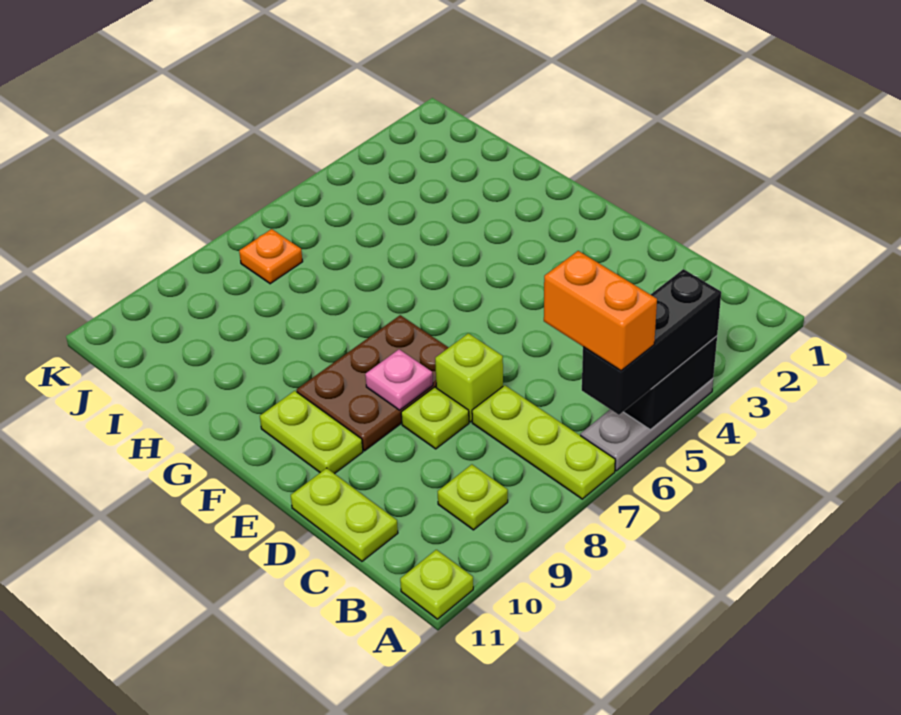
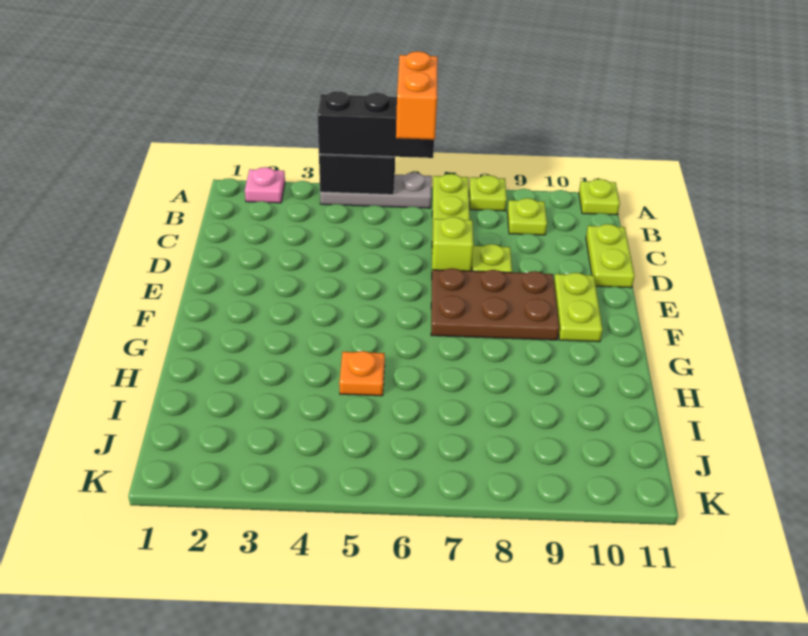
none -> lime plate A8 level 1
pink plate E8 level 2 -> pink plate A2 level 1
orange plate J7 level 1 -> orange plate H5 level 1

